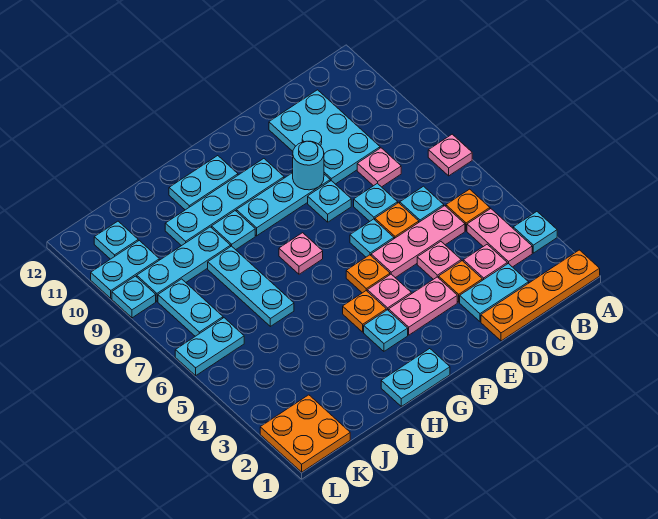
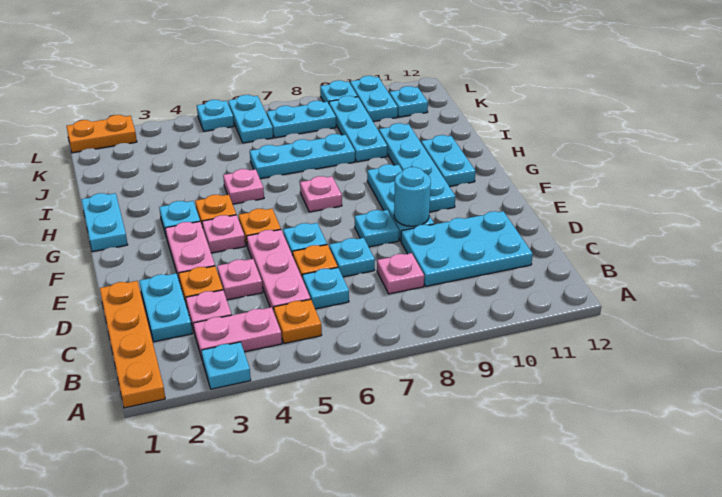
pink plate A7 level 1 -> pink plate H5 level 1
cyan plate H9 level 1 -> cyan plate L5 level 1
orange plate K1:L2 level 1 -> orange plate L1:L2 level 1

